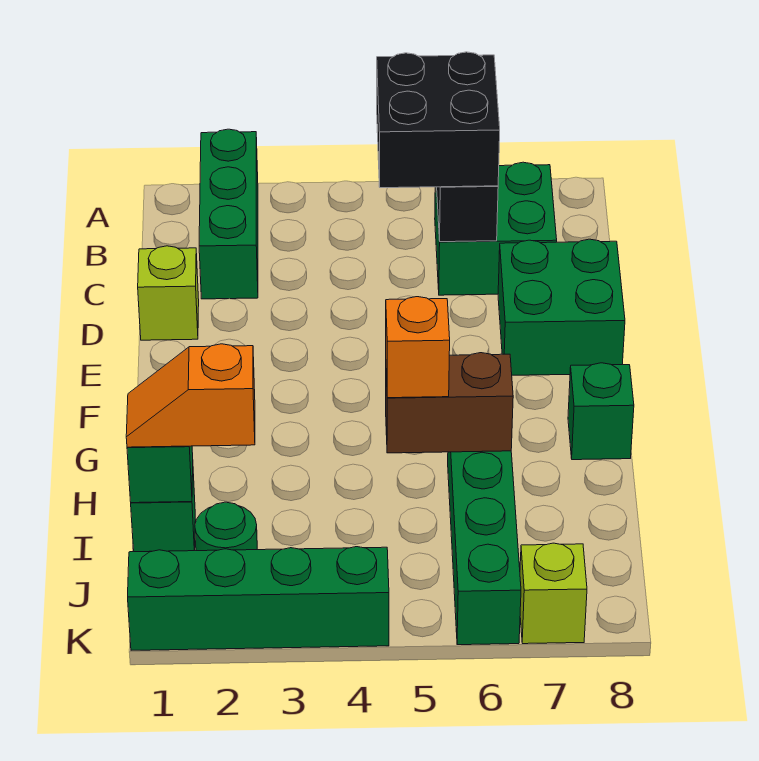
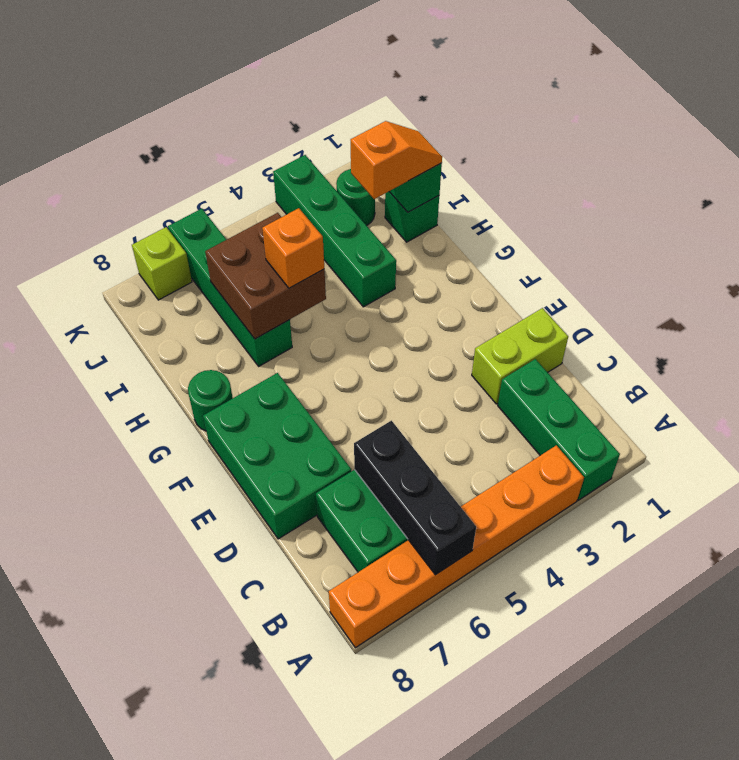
none -> orange brick A3:A8 level 1
black brick B5:C6 level 3 -> none
lime brick D1 level 1 -> lime brick D1:D2 level 1
green brick D7:E8 level 1 -> green brick D7:F8 level 1
green brick G8 level 1 -> green round brick G8 level 1
brown brick H5:H6 level 2 -> brown brick H5:I6 level 2
green brick K1:K4 level 1 -> green brick H3:K3 level 1

